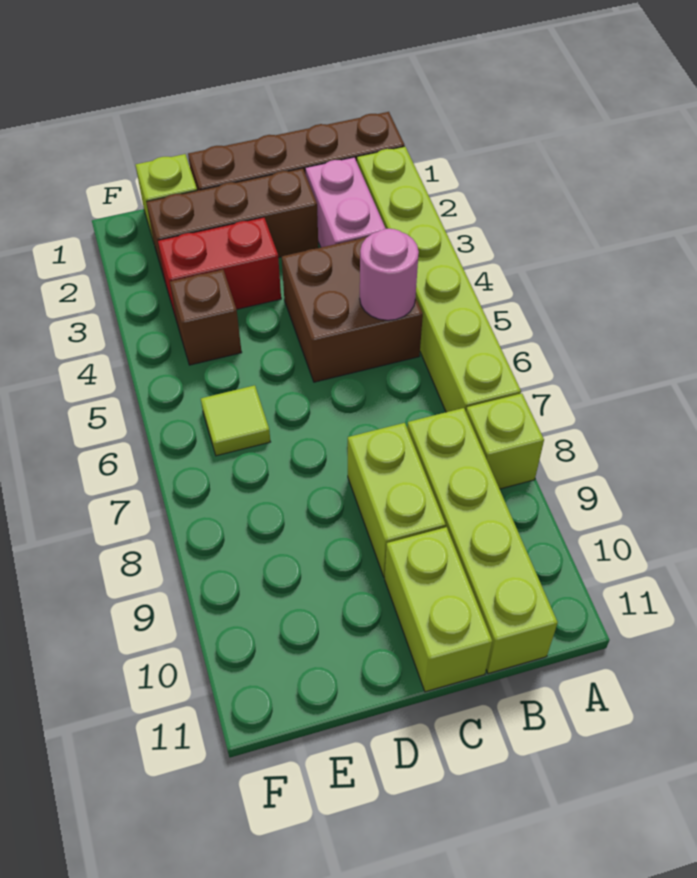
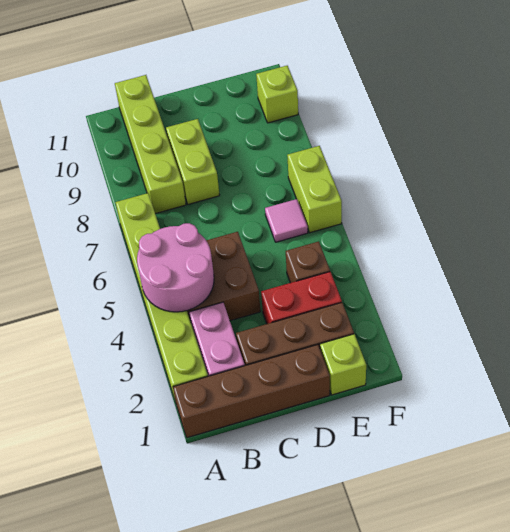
lime brick A8 level 1 -> lime brick F10 level 1
pink round brick B5 level 2 -> pink round brick A4:B5 level 2
lime brick C10:C11 level 1 -> lime brick F6:F7 level 1
lime tile E6 level 1 -> pink tile E6 level 1

